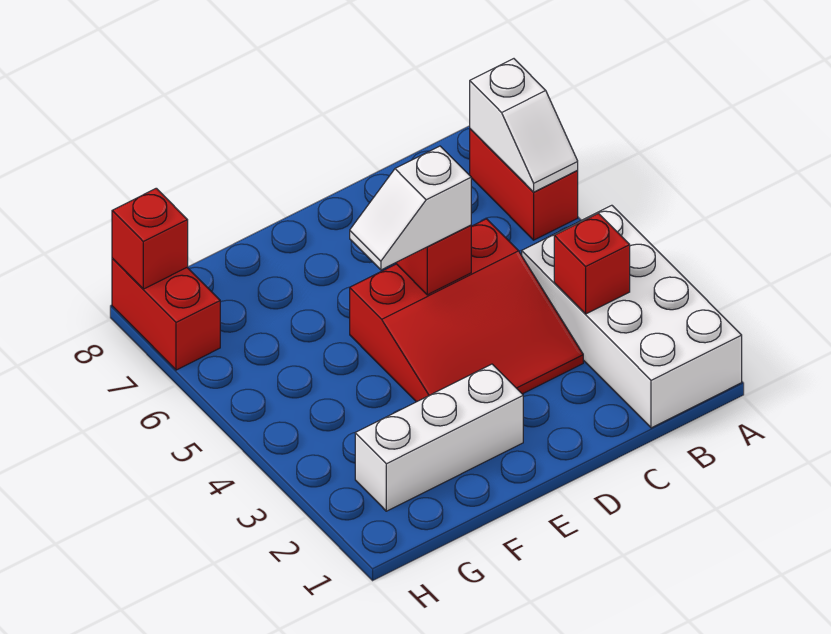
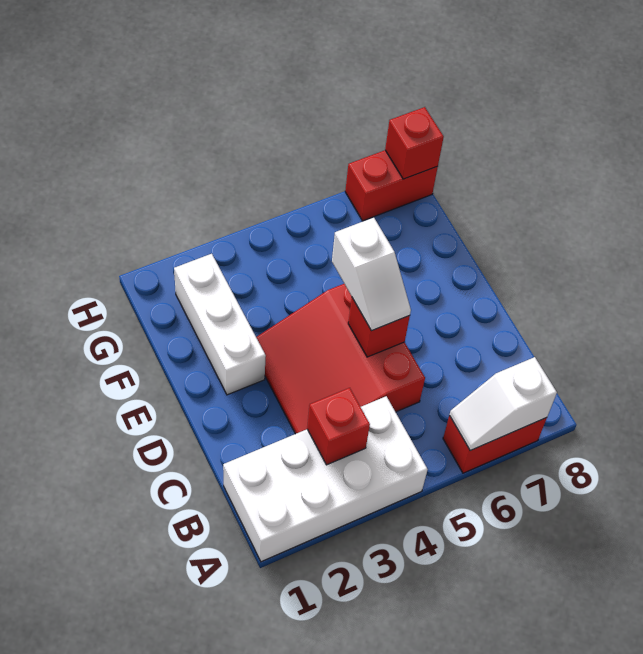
white slope D5:E5 level 3 top D -> white slope D5:E5 level 3 top E

